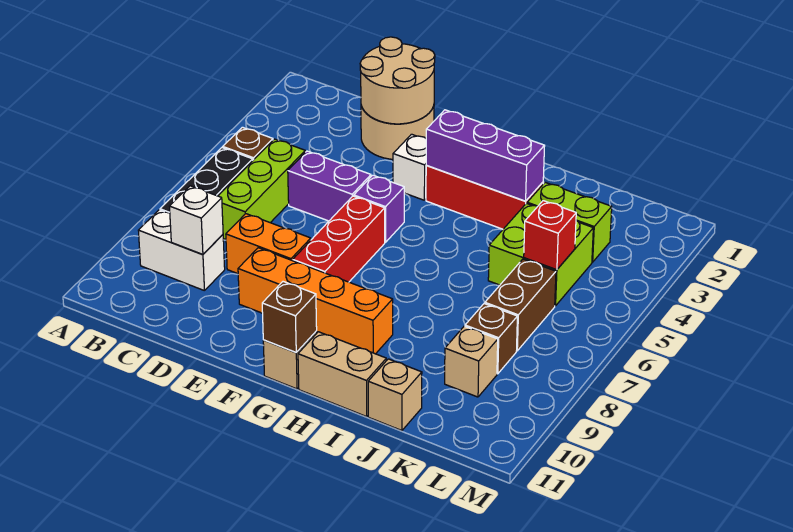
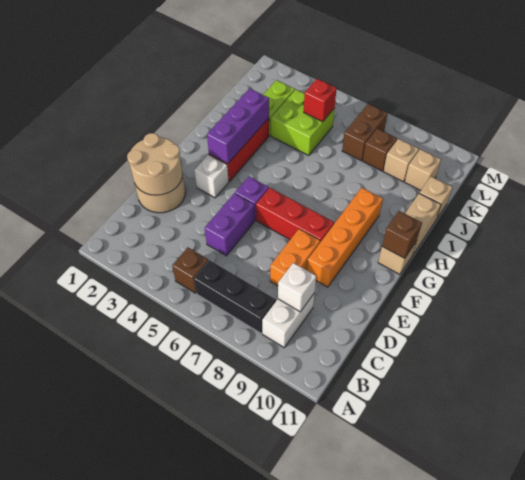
lime brick C5:C7 level 1 -> none
brown brick K6:K7 level 1 -> brown brick K7:L7 level 1
none -> tan brick K10 level 1

